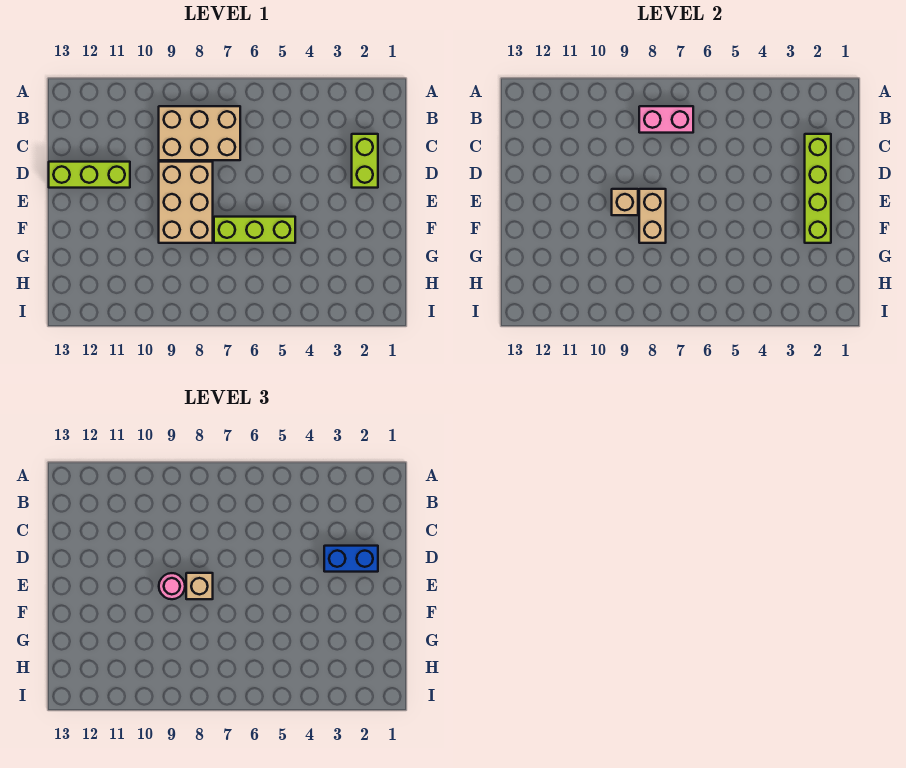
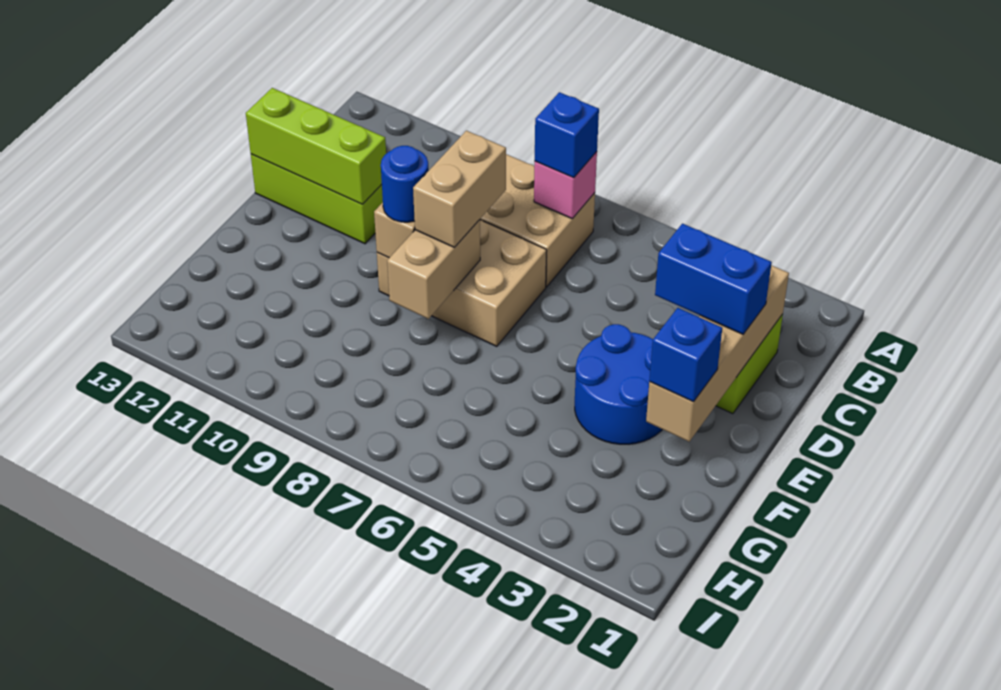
pink brick B7:B8 level 2 -> pink brick B7 level 2
none -> blue brick B7 level 3
lime brick C2:F2 level 2 -> tan brick C2:F2 level 2
tan brick D8:F9 level 1 -> tan brick D7:E9 level 1
none -> blue round brick E3:F4 level 1
tan brick E8 level 3 -> tan brick D8:E8 level 3
pink round brick E9 level 3 -> blue round brick E9 level 3
none -> blue brick F2 level 3
lime brick F5:F7 level 1 -> lime brick D11:D13 level 2

